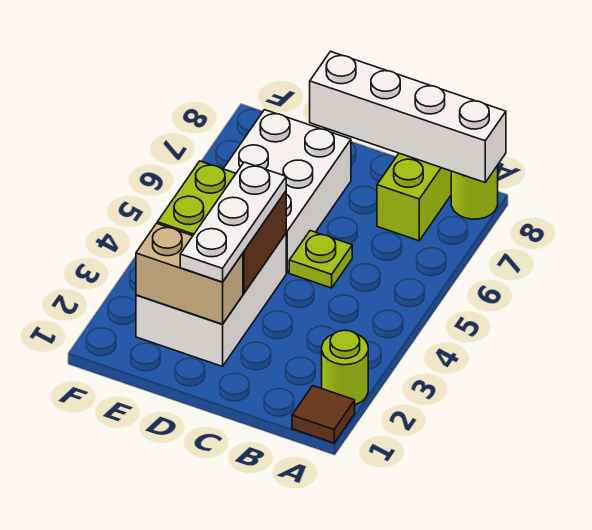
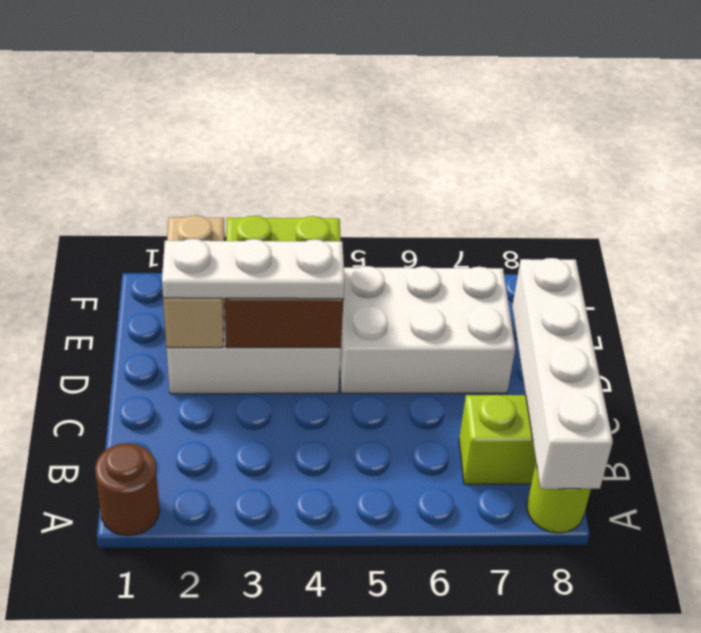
brown tile A1 level 1 -> brown round brick A1 level 1
lime round brick A2 level 1 -> none
lime plate C5 level 1 -> none

